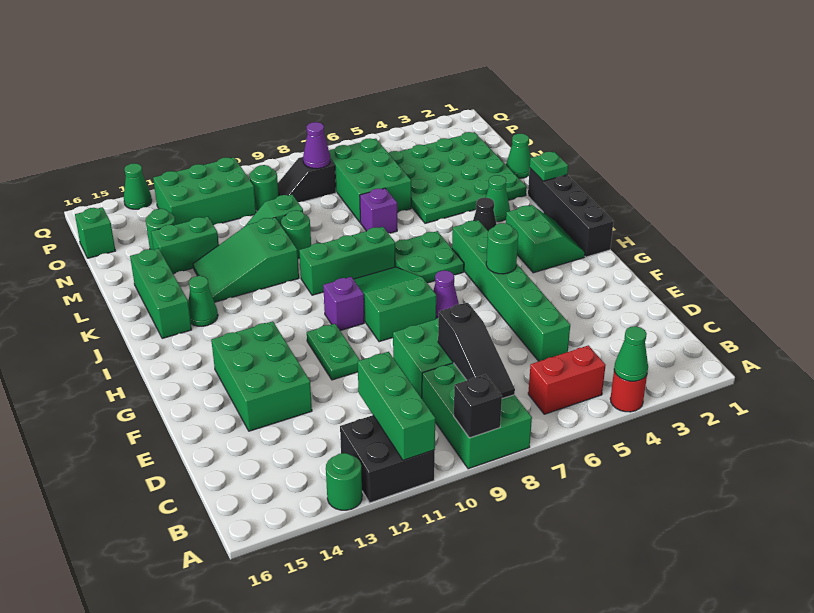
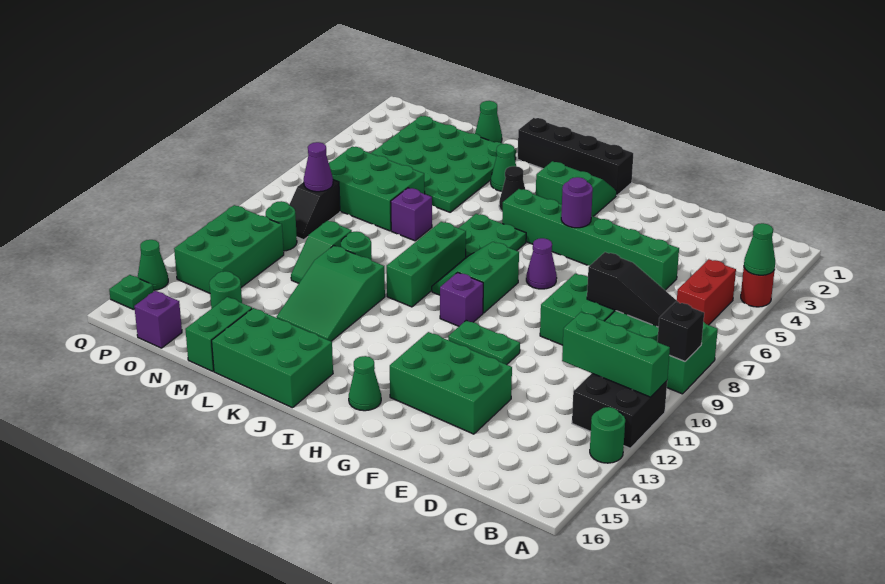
green round brick G5 level 2 -> purple round brick G5 level 2
green slope G8:I9 level 1 top G -> green slope H8:I9 level 1 top H
green cone J14 level 1 -> green cone H15 level 1
green brick J15:L15 level 1 -> green brick J15:L16 level 1
green plate K1 level 2 -> green plate Q15 level 1
green brick M13:M14 level 1 -> green brick M15:M16 level 1
green brick O16 level 1 -> purple brick O16 level 1

